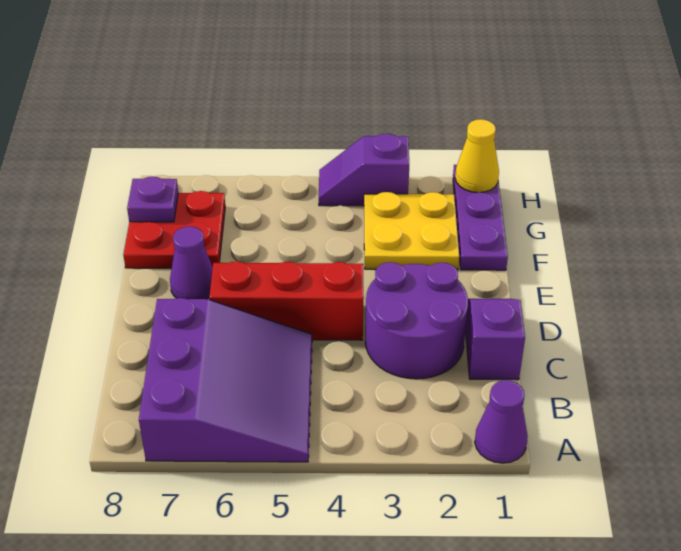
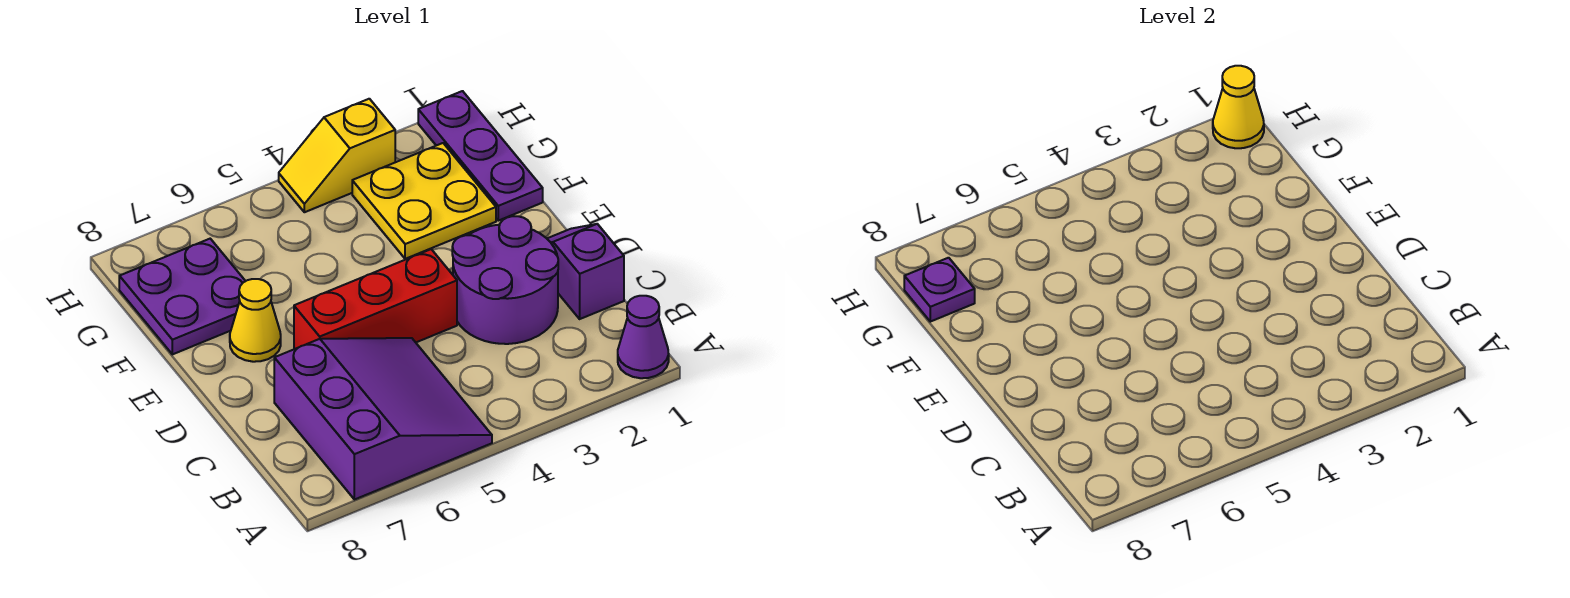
purple cone E7 level 1 -> yellow cone E7 level 1
red plate F7:G8 level 1 -> purple plate F7:G8 level 1
purple slope H3:H4 level 1 top 3 -> yellow slope H3:H4 level 1 top 3

